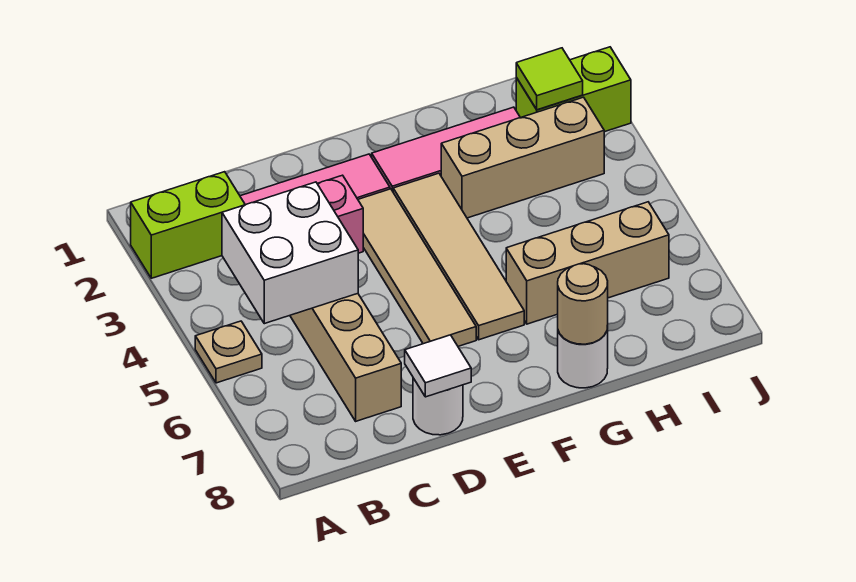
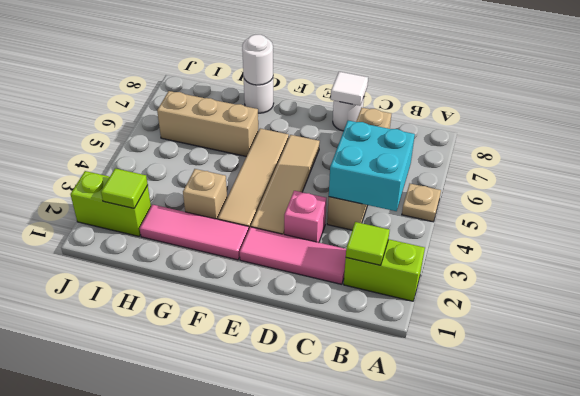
none -> lime tile B2 level 2
white brick B4:C5 level 2 -> cyan brick B4:C5 level 2
tan brick G3:I3 level 1 -> tan brick G3 level 1
tan round brick G8 level 2 -> white round brick G8 level 2

